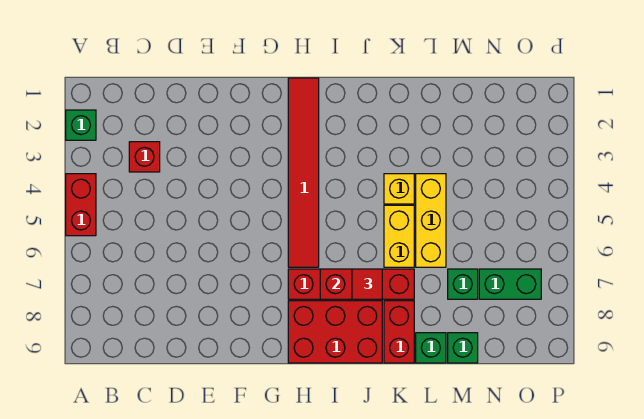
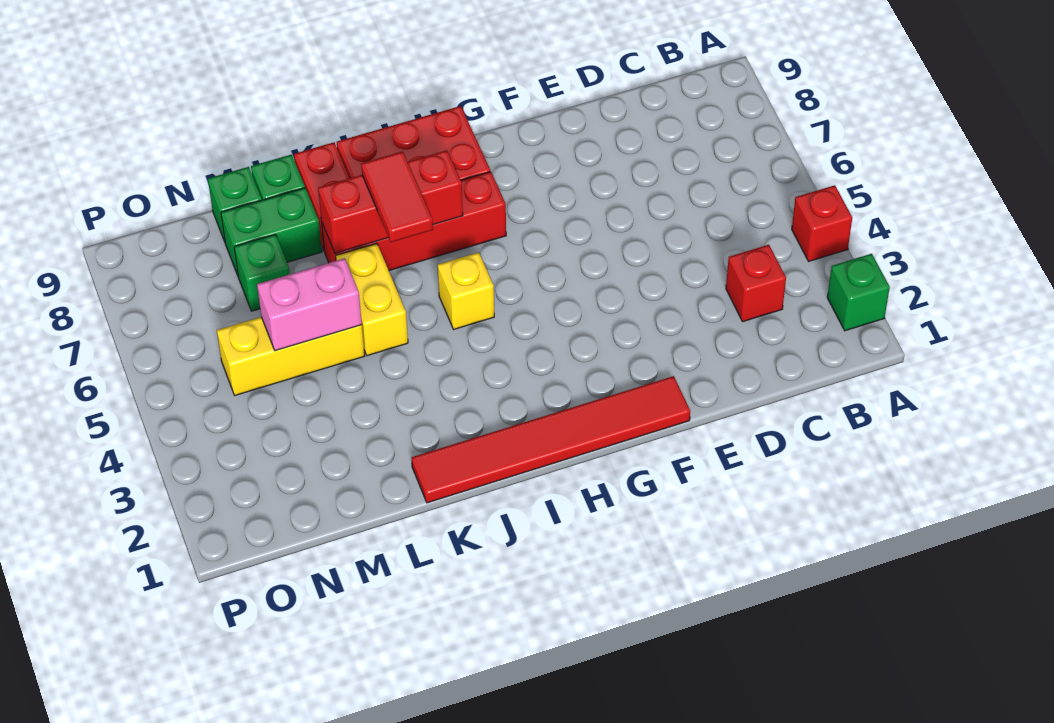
red brick A4:A5 level 1 -> red brick A4 level 1
red tile H1:H6 level 1 -> red tile F1:K1 level 1
red tile J7 level 3 -> red tile J6:J7 level 3
yellow brick K4 level 1 -> yellow brick I5 level 1
yellow brick L4:L6 level 1 -> yellow brick L5:N5 level 1
none -> pink brick L5:M5 level 2
green brick N7:O7 level 1 -> green brick L8:M8 level 1

